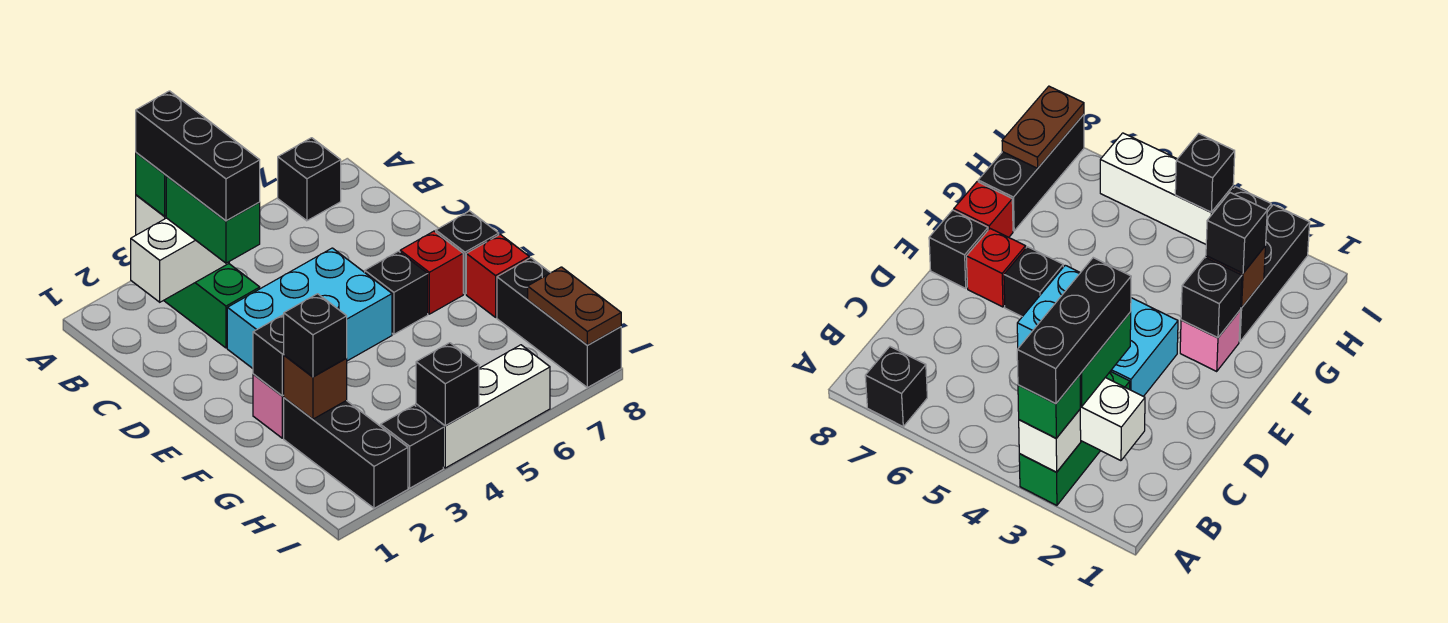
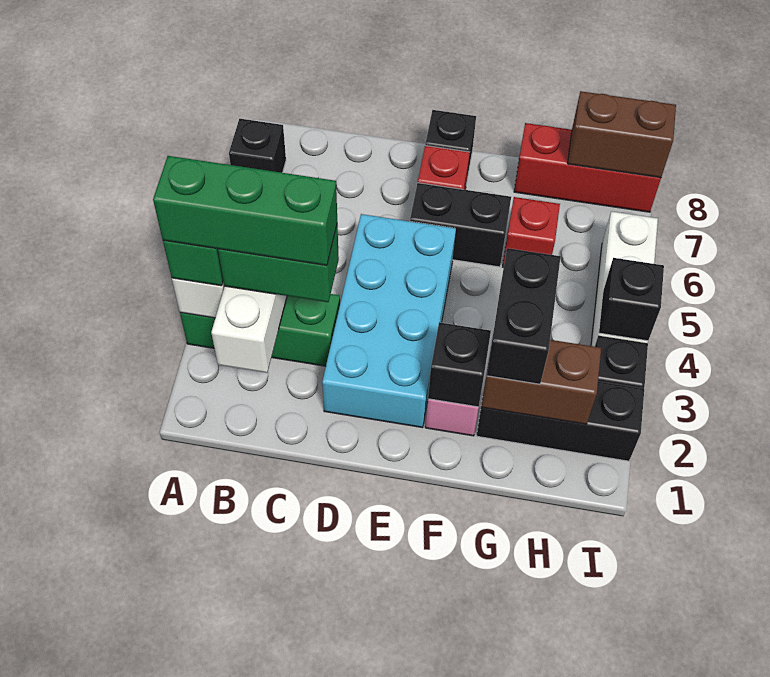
black brick A3:C3 level 4 -> green brick A3:C3 level 4
cyan brick D3:E5 level 1 -> cyan brick D2:E5 level 1
black brick E6 level 1 -> black brick E6:F6 level 1
red brick F8 level 1 -> red brick G6 level 1
brown brick G2 level 2 -> brown brick G2:H2 level 2
black brick G2 level 3 -> black brick G2:G3 level 3
black brick G8:I8 level 1 -> red brick G8:I8 level 1
brown plate H8:I8 level 2 -> brown brick H8:I8 level 2

